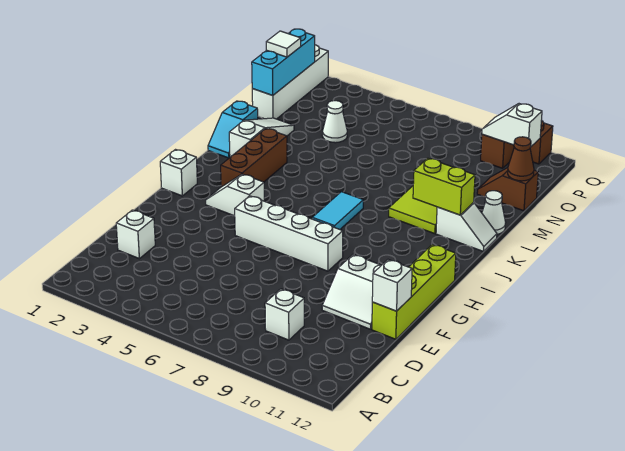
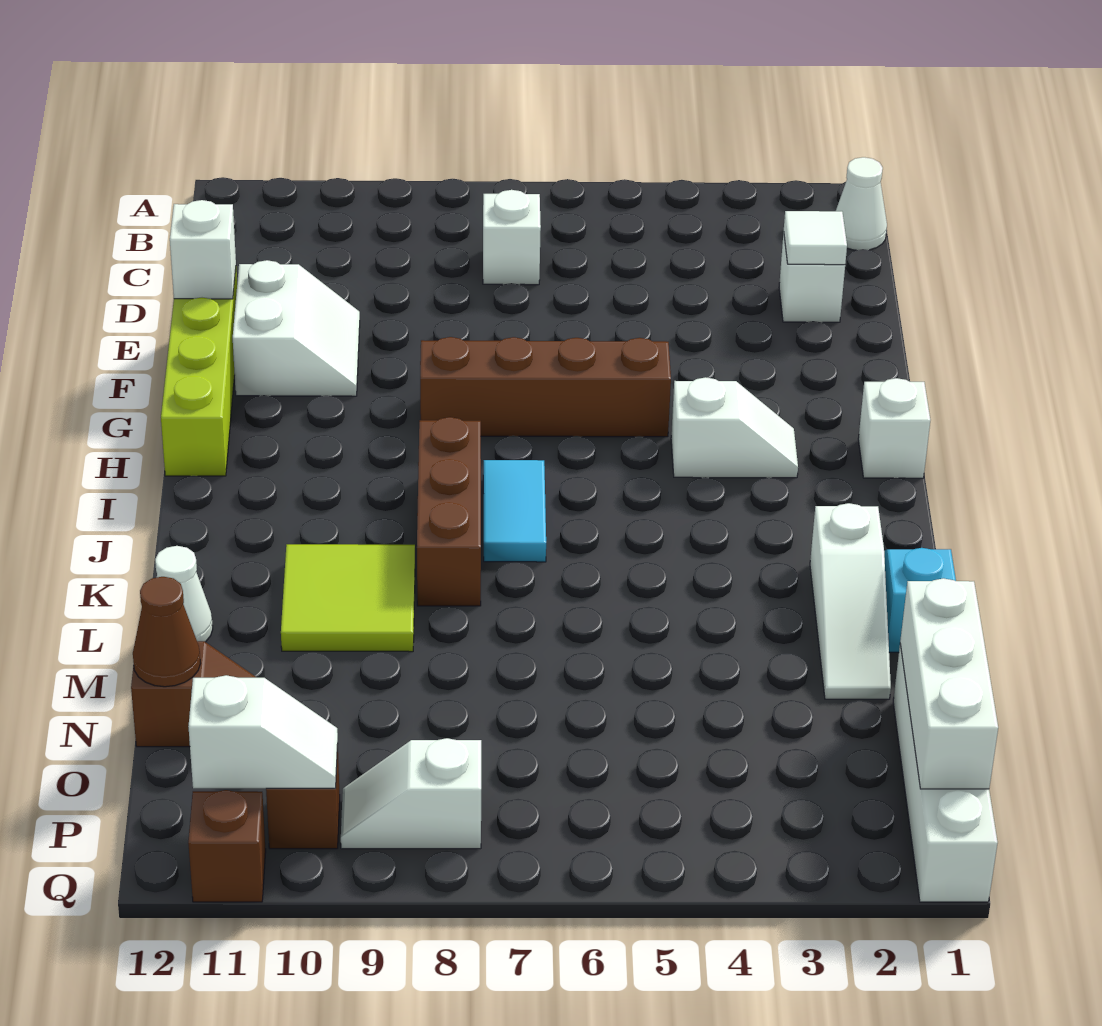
white brick C9 level 1 -> white brick C7 level 1
white slope E10:F11 level 1 top F -> white slope E10:F11 level 1 top 11
white brick G5:G8 level 1 -> brown brick G5:G8 level 1
brown brick I3:K3 level 1 -> brown brick I8:K8 level 1
lime brick K10:K11 level 2 -> none
white slope K11:K12 level 1 top 11 -> white slope P8:P9 level 1 top 8
cyan brick N1:P1 level 2 -> white brick N1:P1 level 2
white cone N4 level 1 -> white cone B1 level 1
white tile O1 level 3 -> white tile D2 level 2

